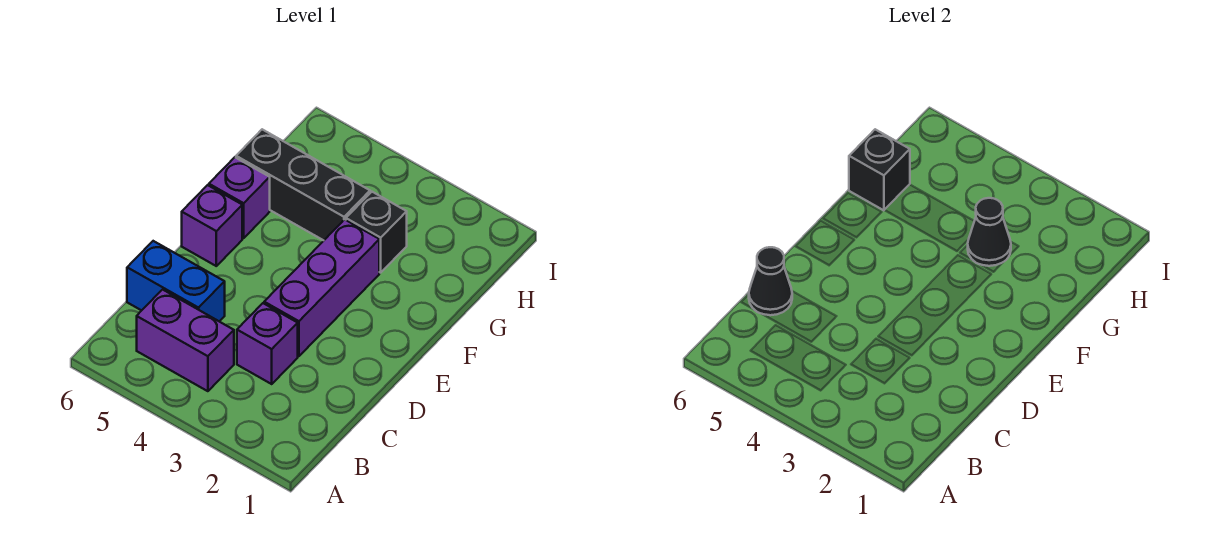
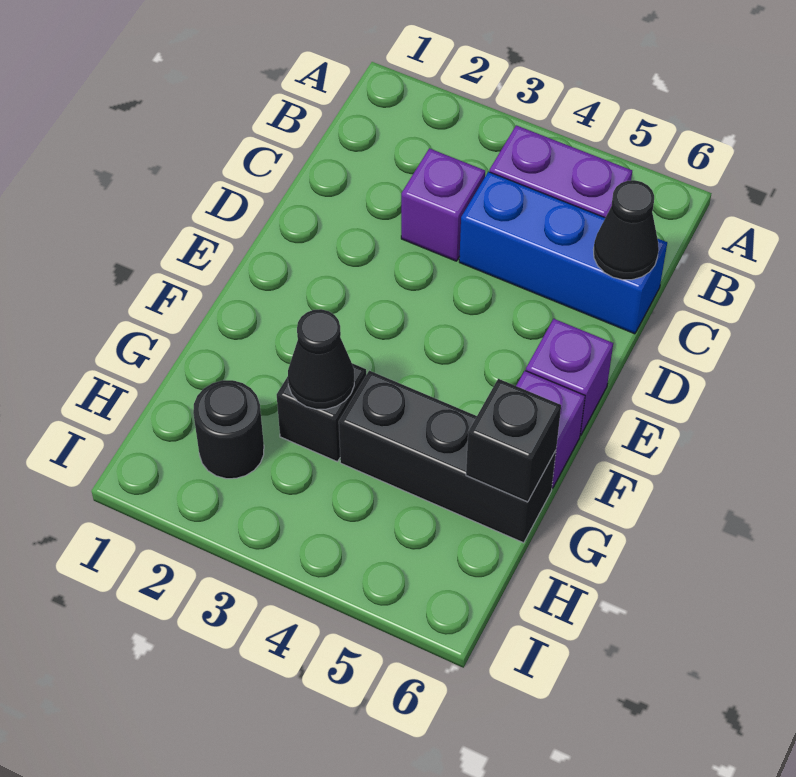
blue brick C5:C6 level 1 -> blue brick C4:C6 level 1
purple brick D3:F3 level 1 -> none
none -> black round brick H2 level 1

